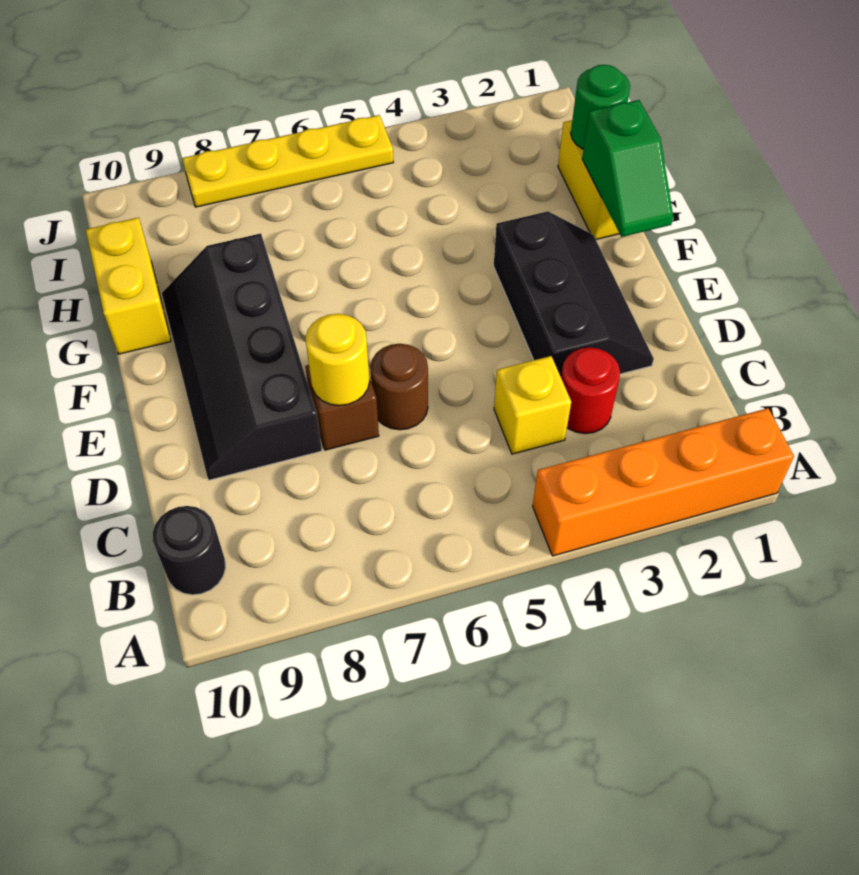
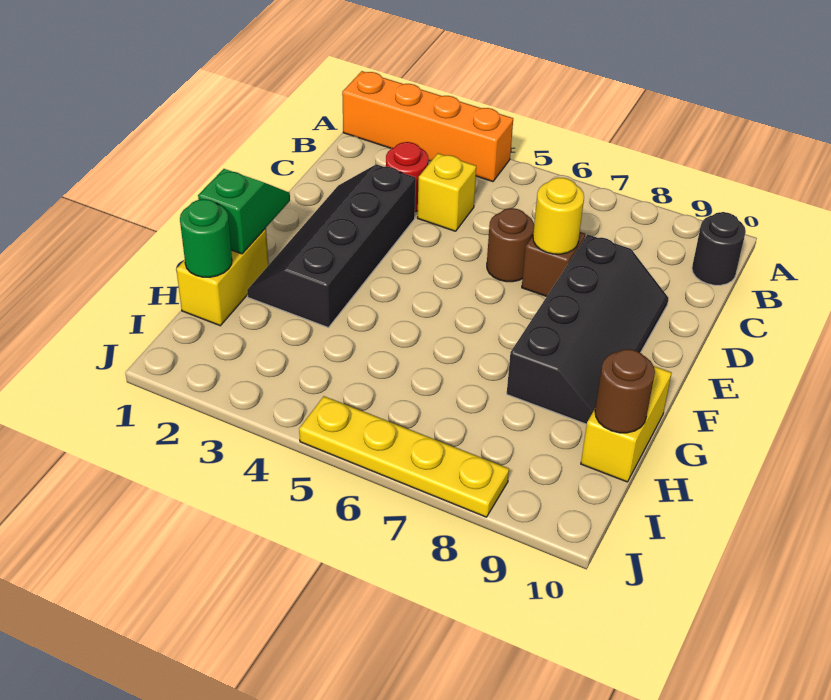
black slope D2:F3 level 1 top 3 -> black slope D2:G3 level 1 top 3
none -> brown round brick H10 level 2

